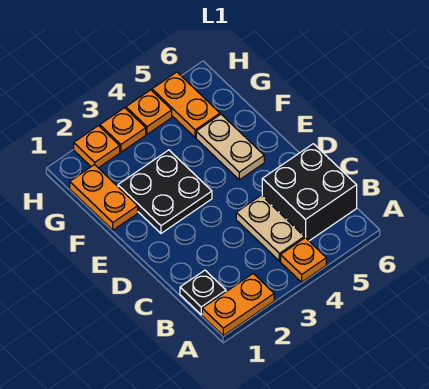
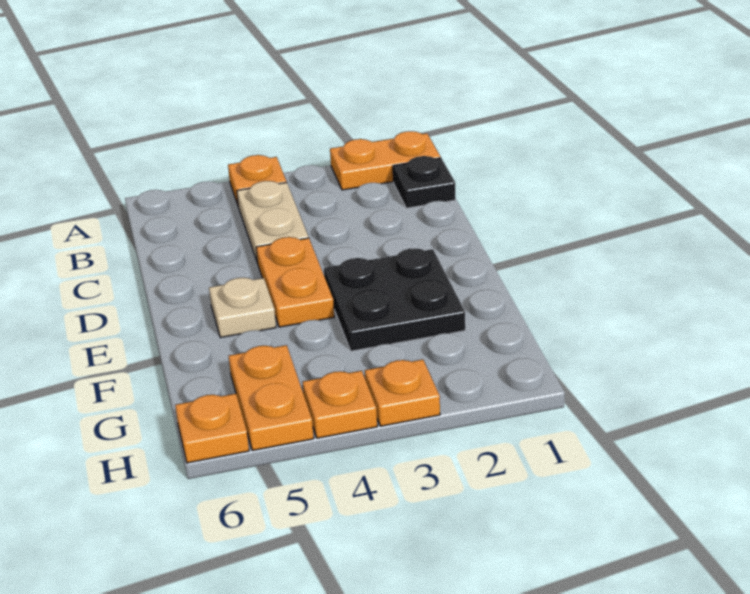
black brick B5:C6 level 1 -> none
tan plate E5:F5 level 1 -> tan plate E5 level 1
orange plate F1:G1 level 1 -> orange plate D4:E4 level 1
orange plate H2 level 1 -> orange plate H6 level 1

